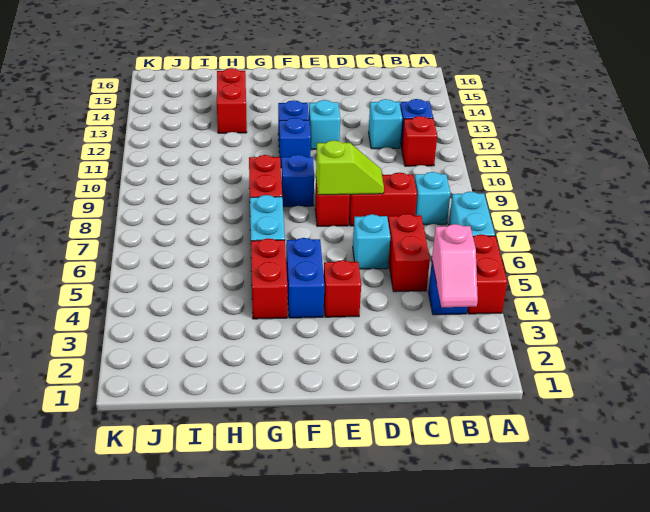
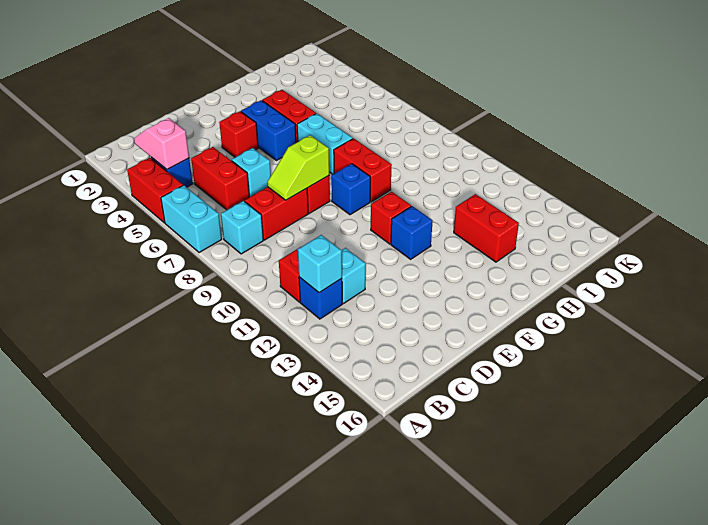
cyan brick E12 level 1 -> cyan brick B12 level 2
blue brick F11 level 1 -> red brick F11 level 1

